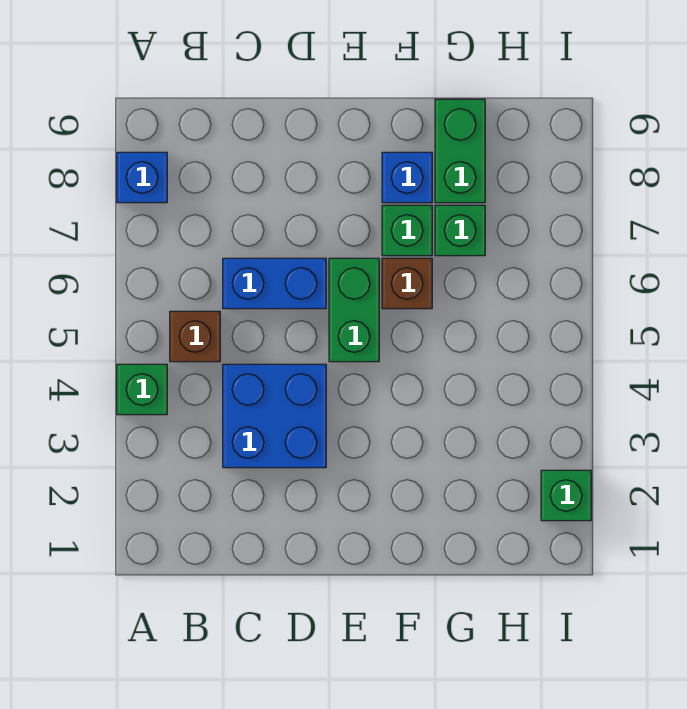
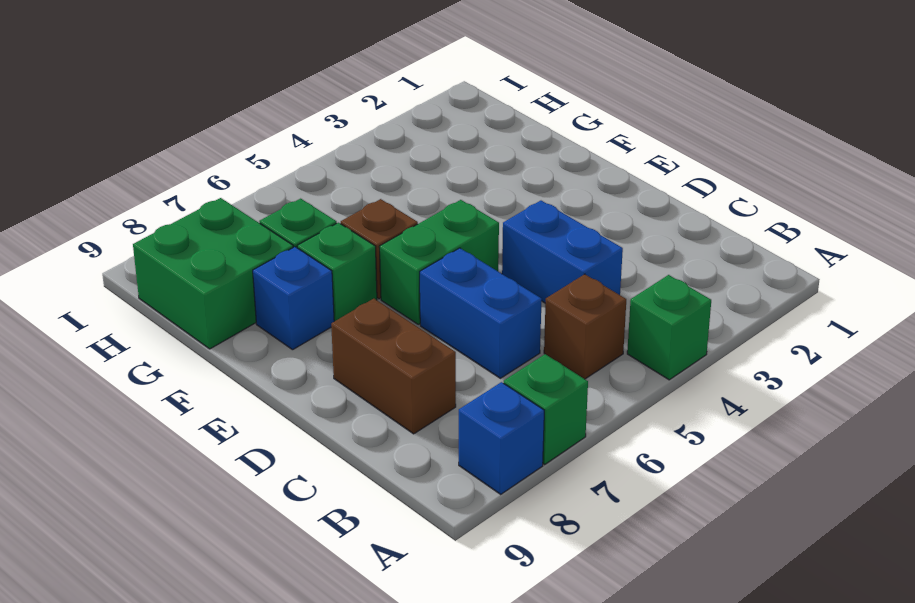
blue brick C3:D4 level 1 -> blue brick C4:D4 level 1
none -> brown brick C8:D8 level 1
green brick G8:G9 level 1 -> green brick G8:H9 level 1
green brick I2 level 1 -> green brick A7 level 1

